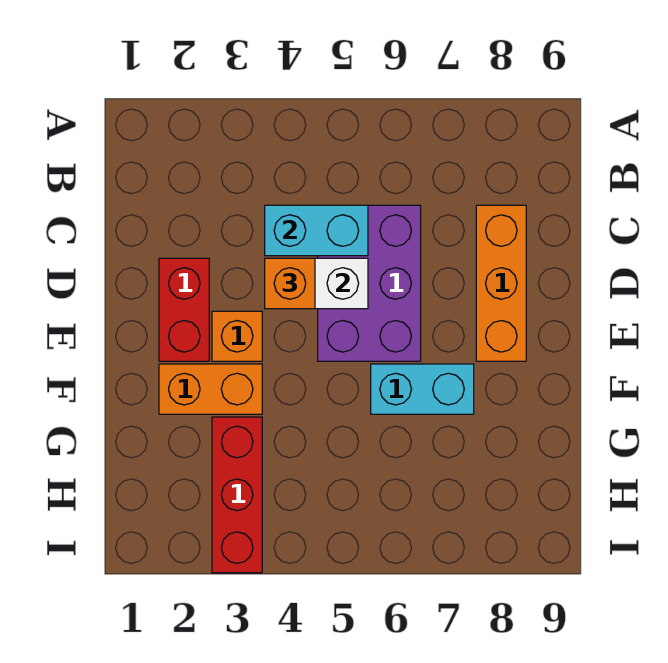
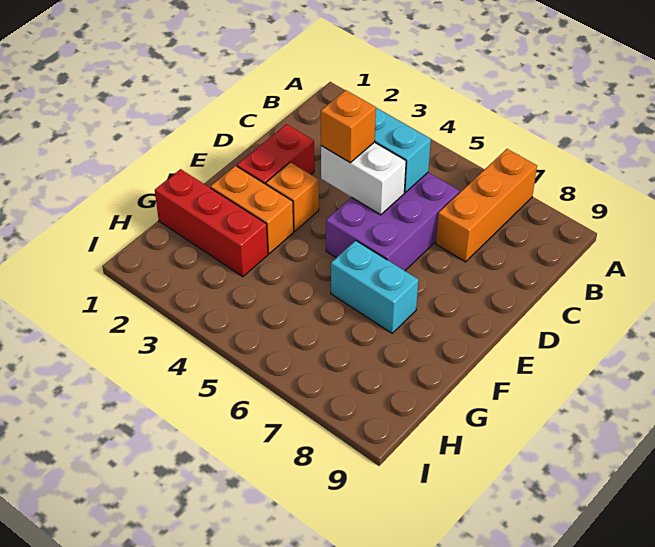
orange brick C8:E8 level 1 -> orange brick A7:C7 level 1
red brick G3:I3 level 1 -> red brick G1:G3 level 1

